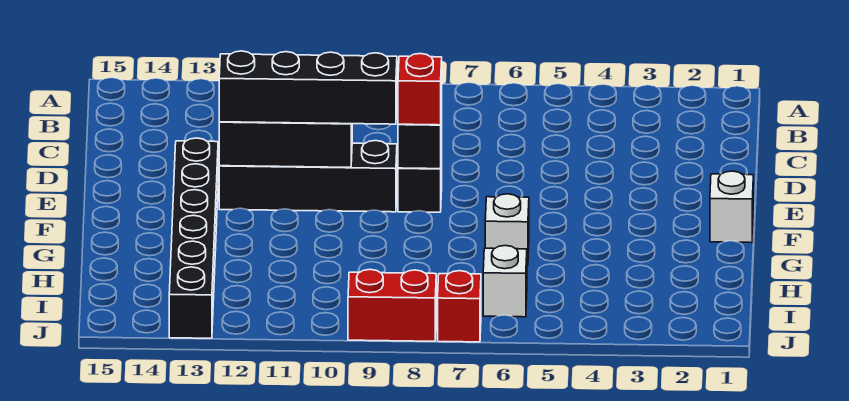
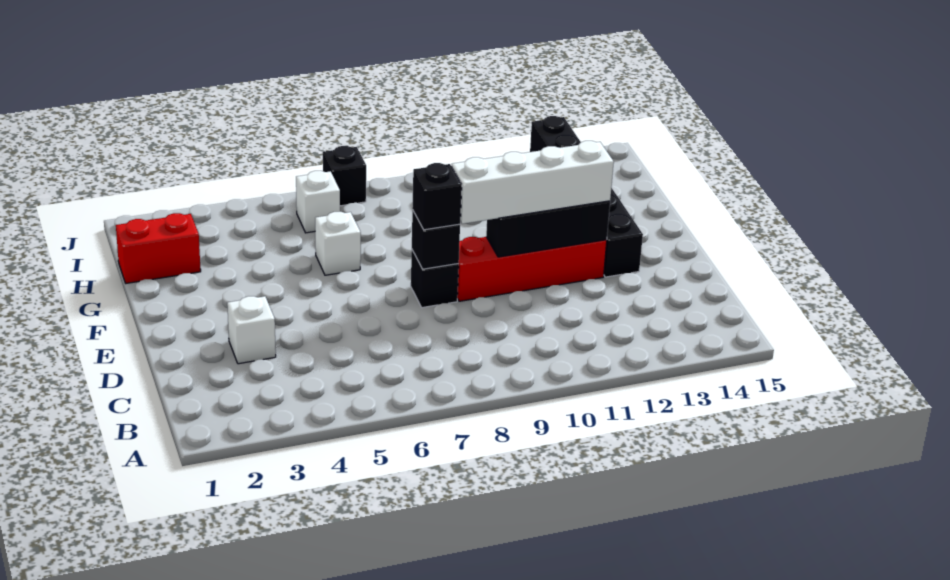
red brick E8 level 3 -> black brick E8 level 3
black brick E9:E12 level 1 -> red brick E9:E12 level 1
black brick E9:E12 level 3 -> white brick E9:E12 level 3
white brick F1 level 1 -> white brick D3 level 1
red brick J7 level 1 -> black brick J7 level 1
red brick J8:J9 level 1 -> red brick H1:H2 level 1

